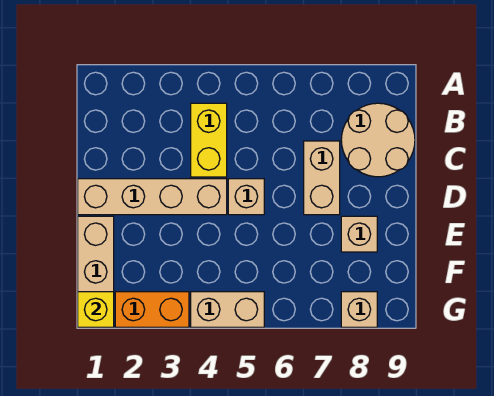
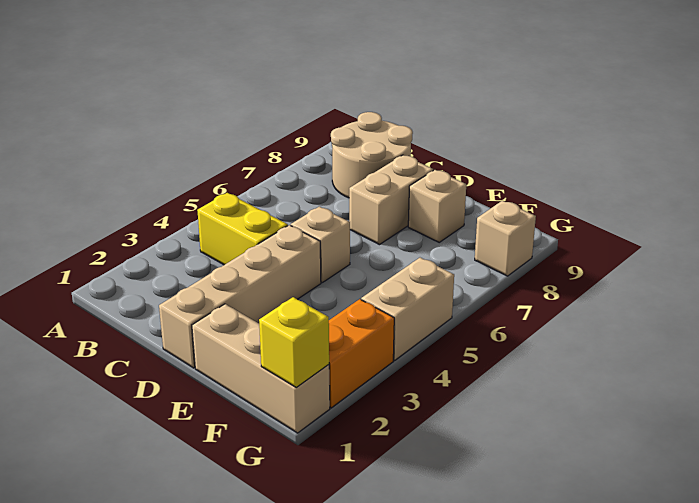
tan brick C7:D7 level 1 -> tan brick D7:D8 level 1

